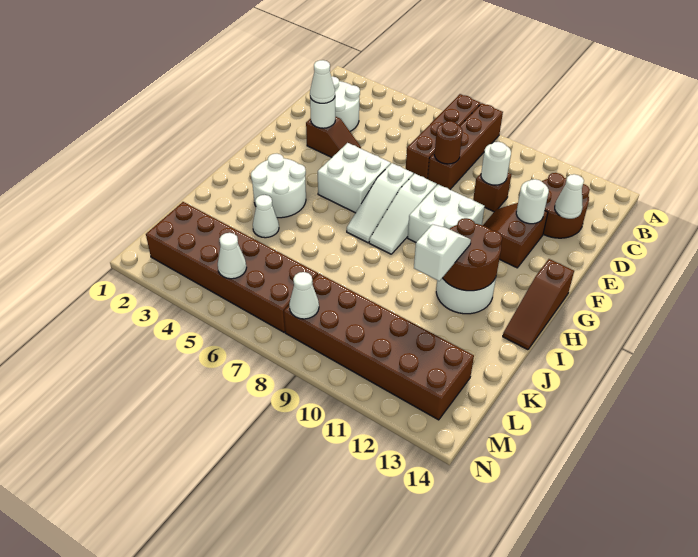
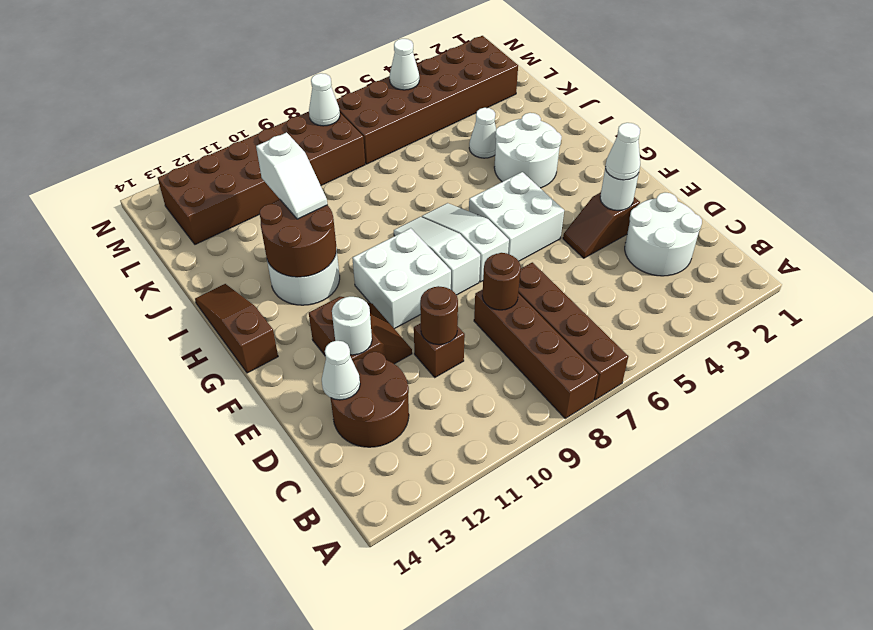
white round brick D10 level 2 -> brown round brick D10 level 2

